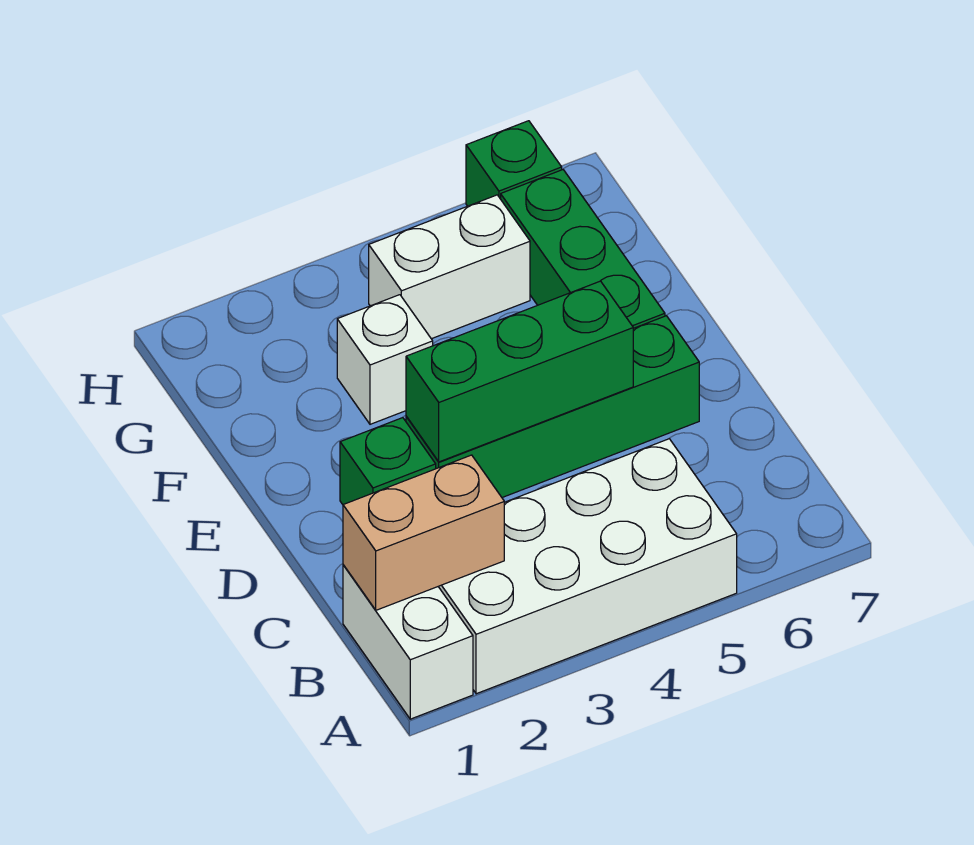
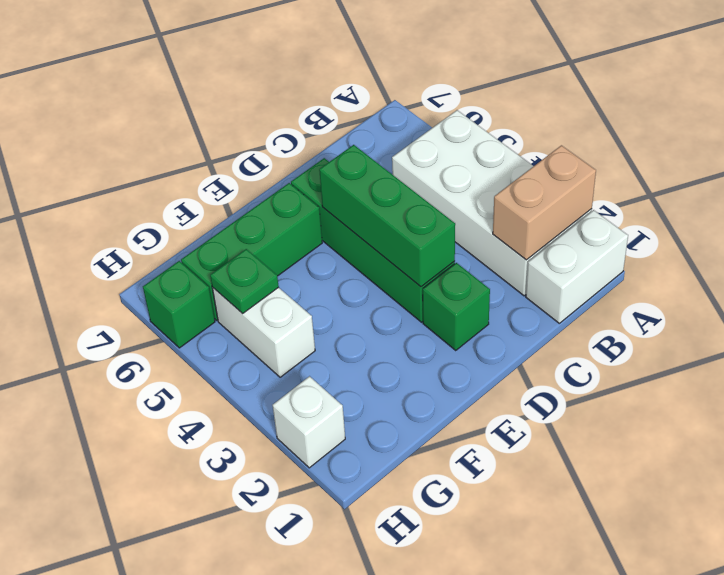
tan brick B1:B2 level 2 -> tan brick A2:B2 level 2
white brick F3 level 1 -> white brick H2 level 1
none -> green plate G5 level 2

